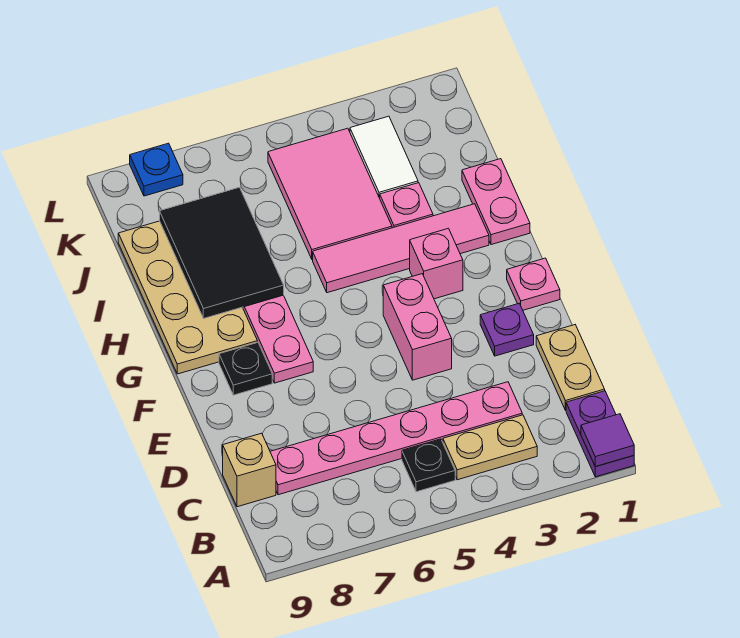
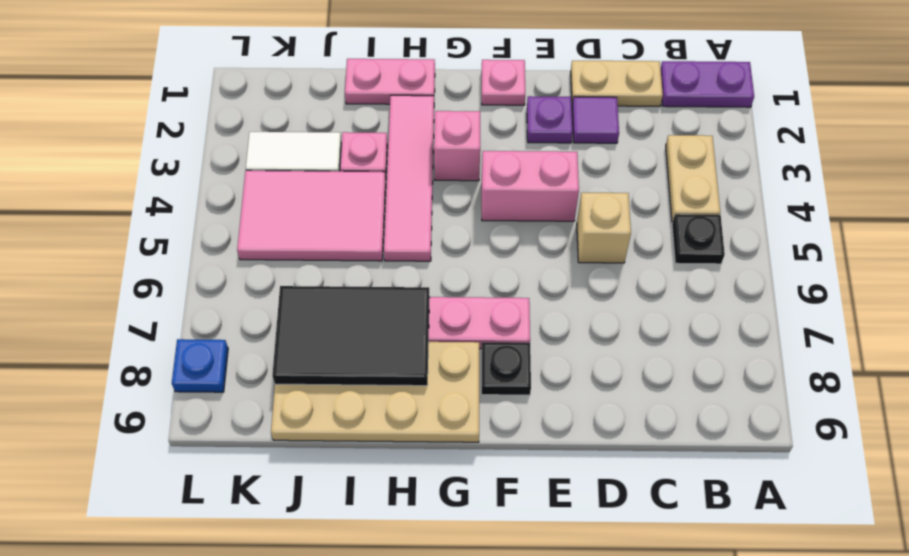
purple tile A1 level 2 -> purple tile D2 level 1
pink plate C3:C8 level 1 -> none
tan brick C9 level 1 -> tan brick D5 level 1

